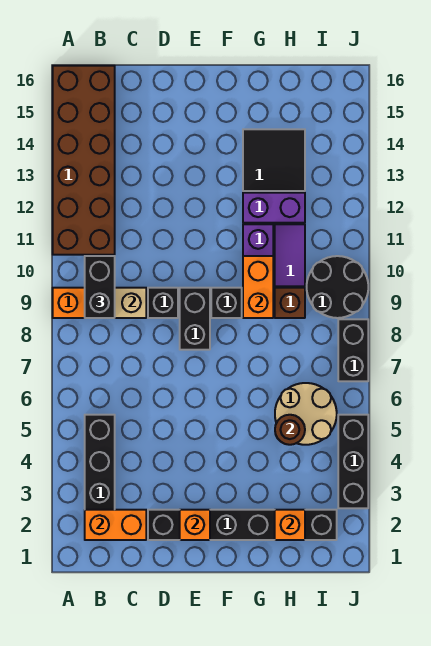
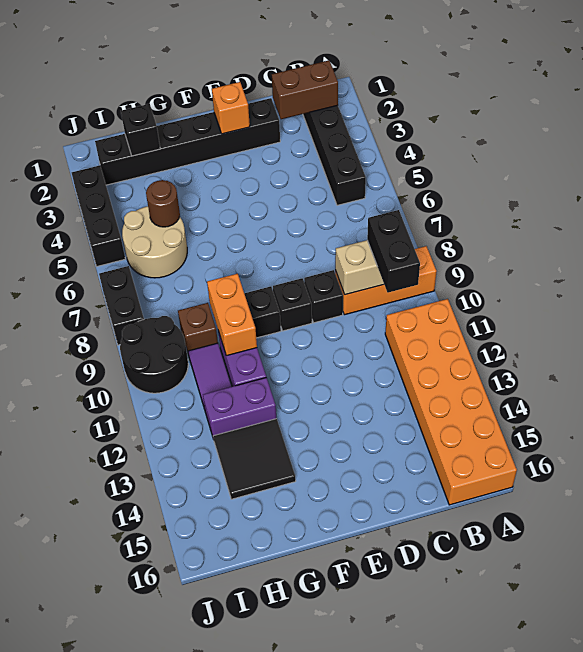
brown brick A11:B16 level 1 -> orange brick A11:B16 level 1
orange brick B2:C2 level 2 -> brown brick B2:C2 level 2
black brick E8:E9 level 1 -> black brick E9 level 1
orange brick H2 level 2 -> black brick H2 level 2

